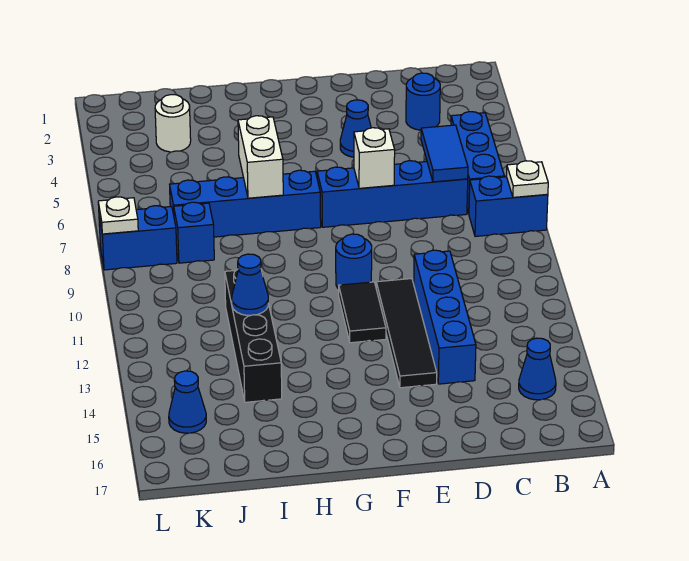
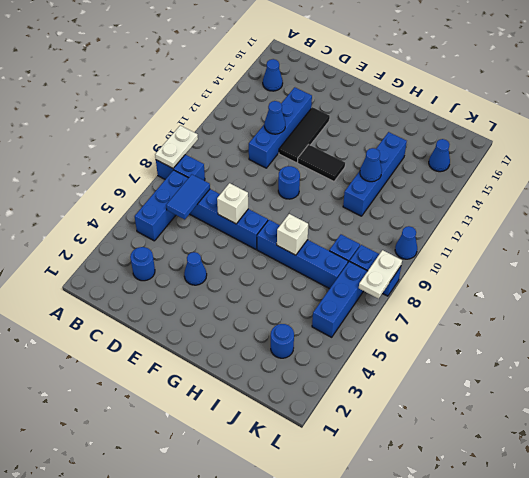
white plate A8 level 2 -> white plate A8:A9 level 2
none -> blue cone D12 level 2
black tile E11:E14 level 1 -> black tile E12:E14 level 1
black tile F11:F12 level 1 -> black tile F12:G12 level 1
white brick H6:H7 level 2 -> white brick H7 level 2
black brick I11:I14 level 1 -> blue brick I11:I14 level 1
white round brick J3 level 1 -> blue round brick J3 level 1
none -> blue brick K5:K7 level 1
white plate L8 level 2 -> white plate L7:L8 level 2
none -> blue cone L10 level 1

